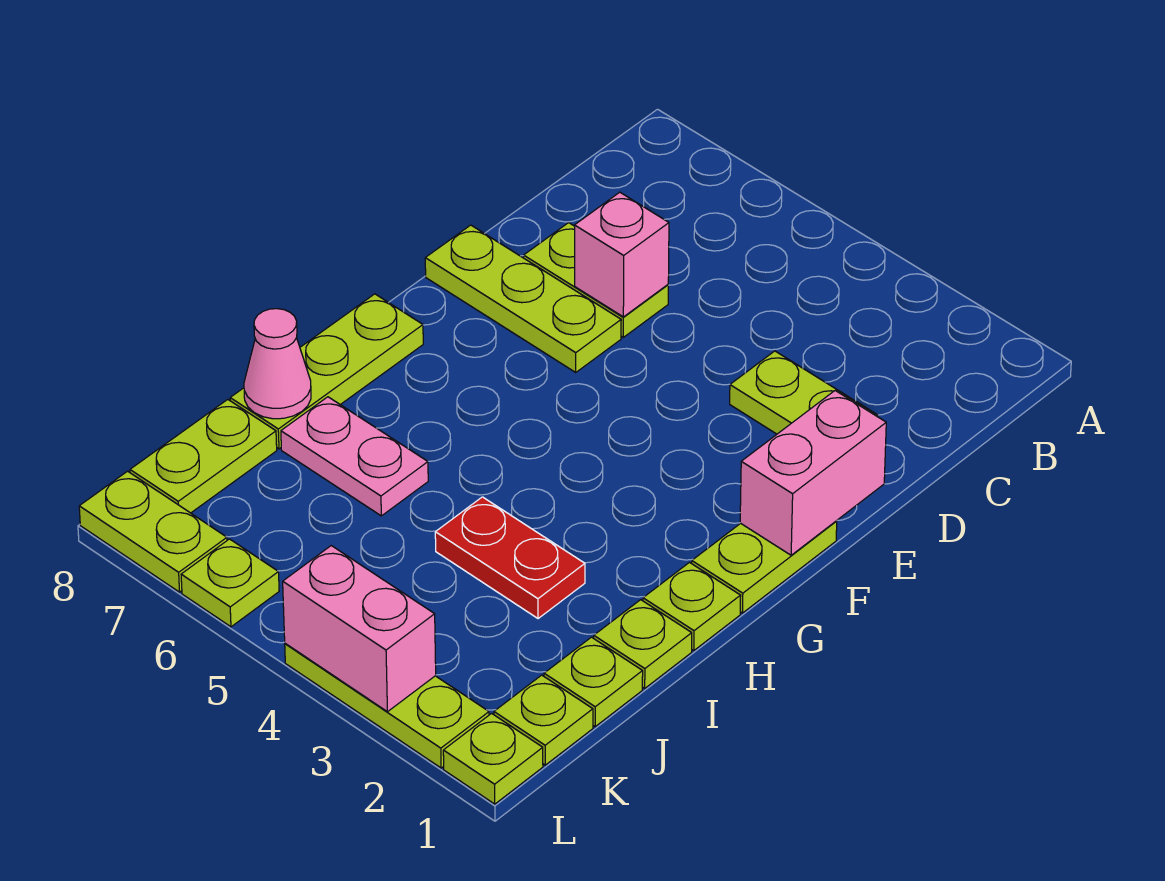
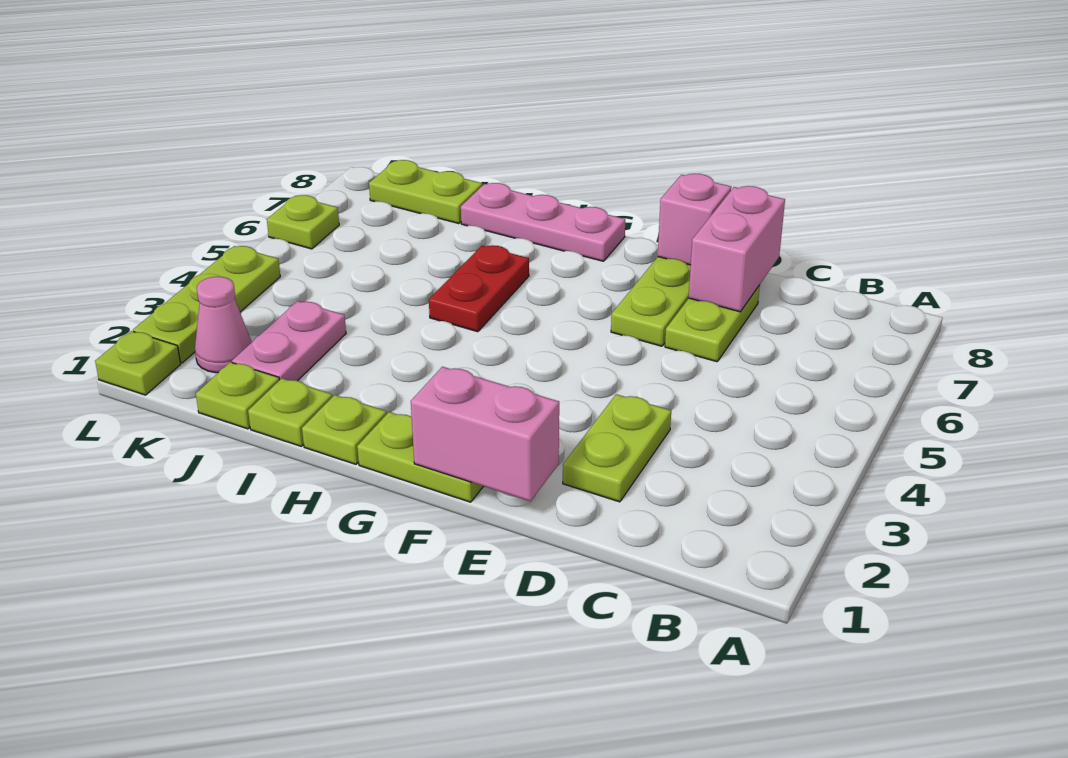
pink brick D6 level 2 -> pink brick E8 level 2
lime plate G8:I8 level 1 -> pink plate G8:I8 level 1
red plate I3:I4 level 1 -> red plate H5:H6 level 1
pink plate I6:I7 level 1 -> pink plate J2:J3 level 1
pink cone I8 level 2 -> pink cone K2 level 1
lime plate K1 level 1 -> none
pink brick L3:L4 level 2 -> pink brick D7:D8 level 2
lime plate L7:L8 level 1 -> none

